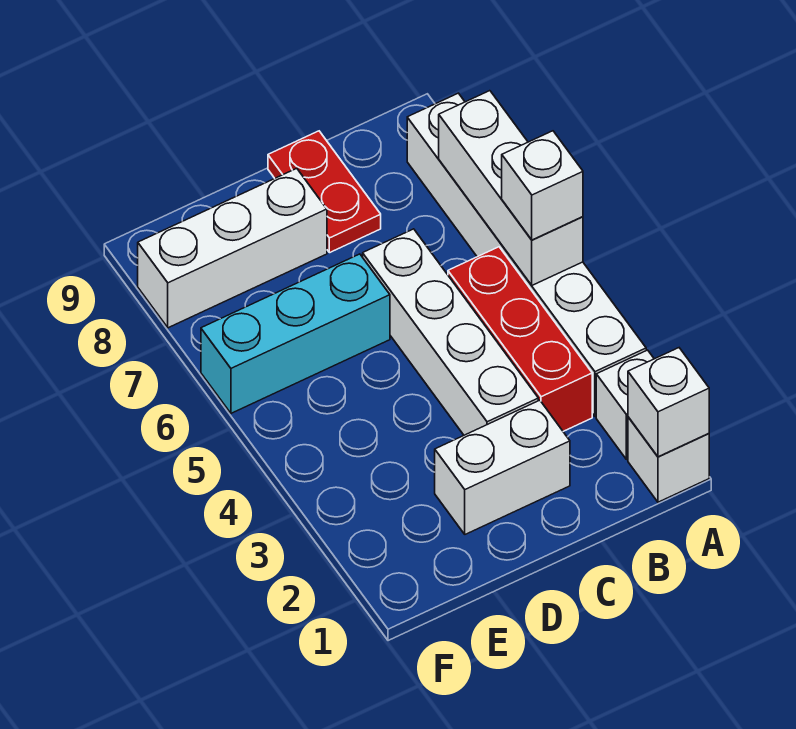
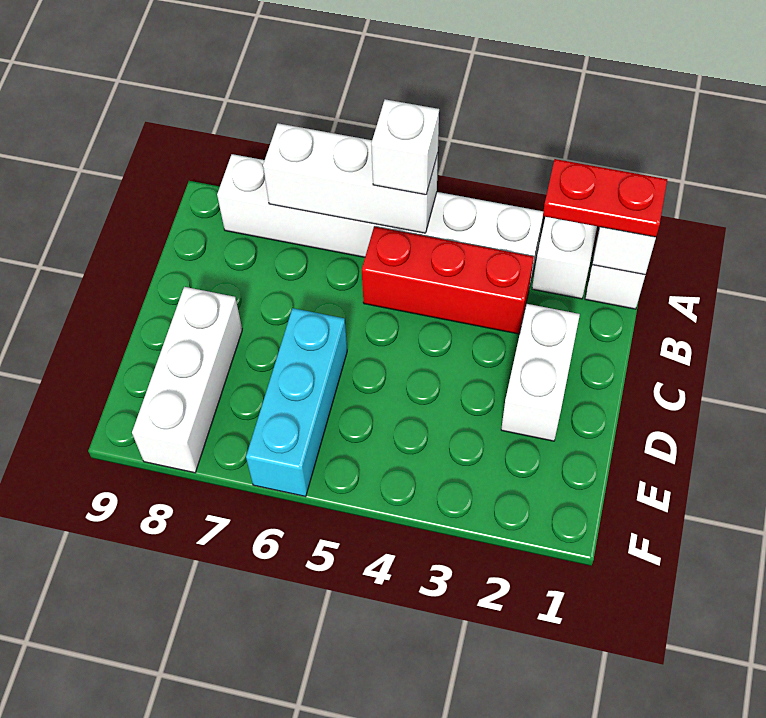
white brick C3:C6 level 1 -> none
red plate C8:C9 level 1 -> red plate A1:A2 level 3

